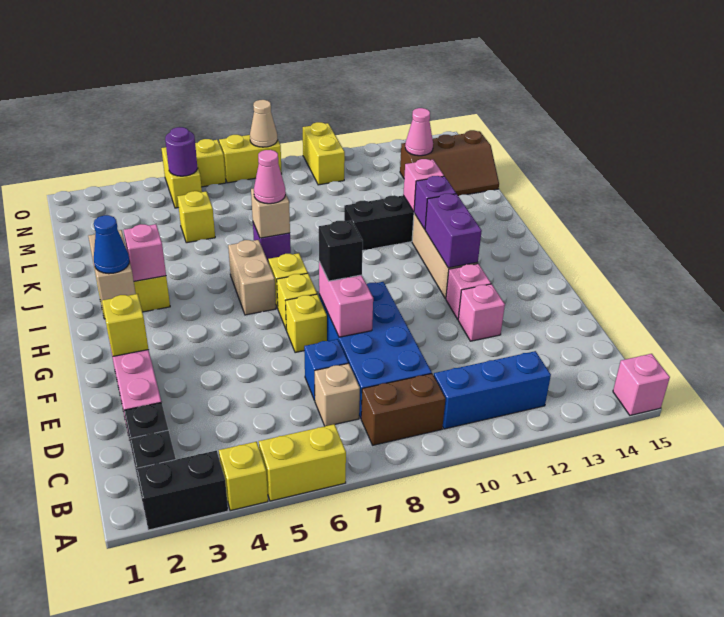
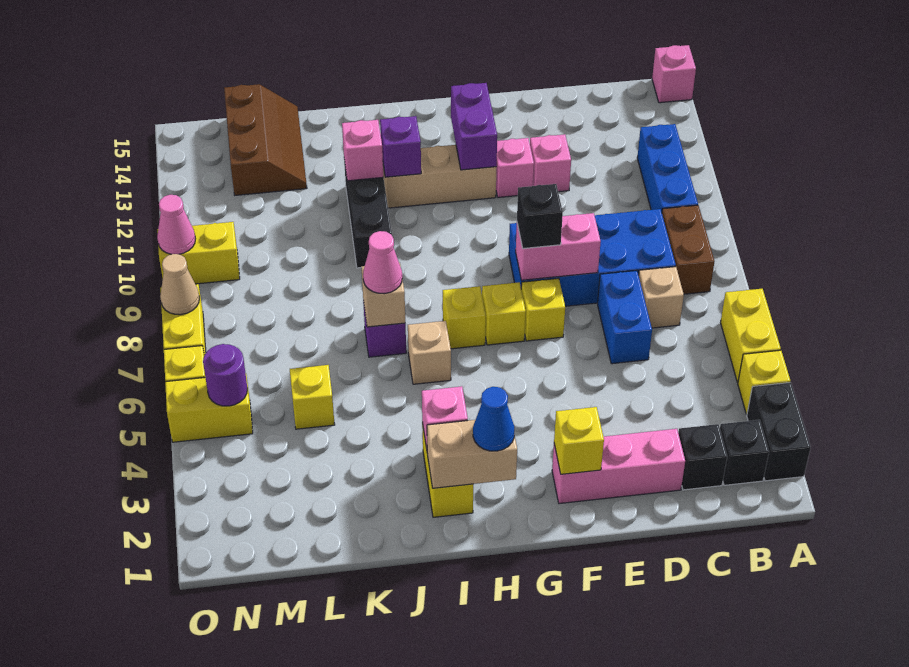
blue brick D7 level 1 -> blue brick D6:D7 level 1
purple brick G12:H12 level 2 -> purple brick G12:G13 level 2
tan brick H6:I6 level 1 -> tan brick I6 level 1
pink cone M13 level 2 -> pink cone O10 level 2

